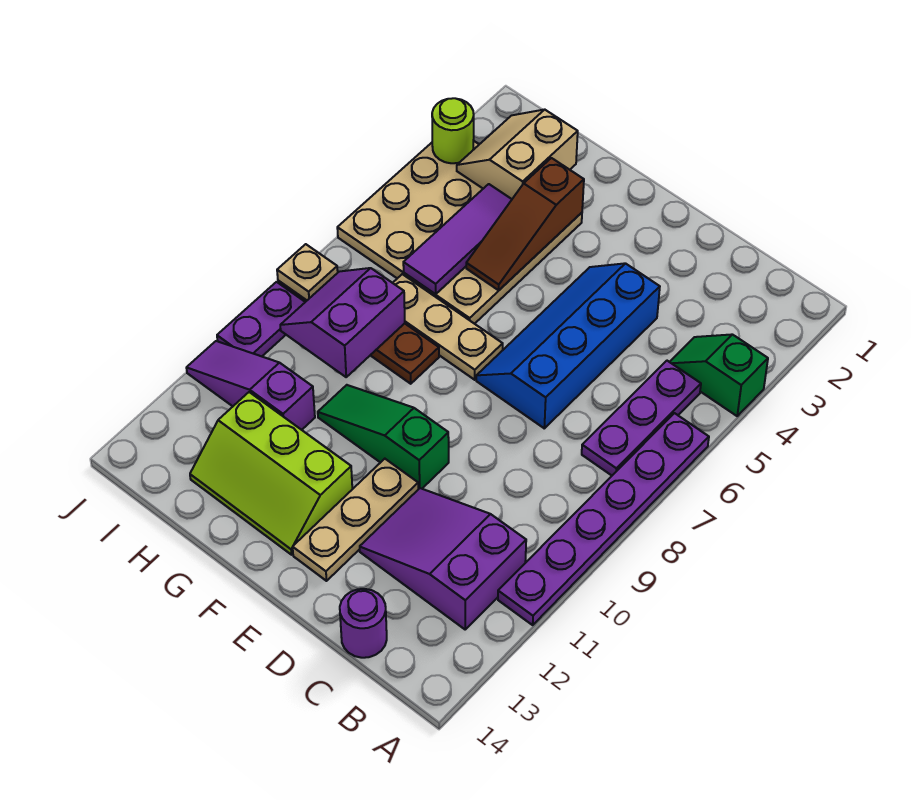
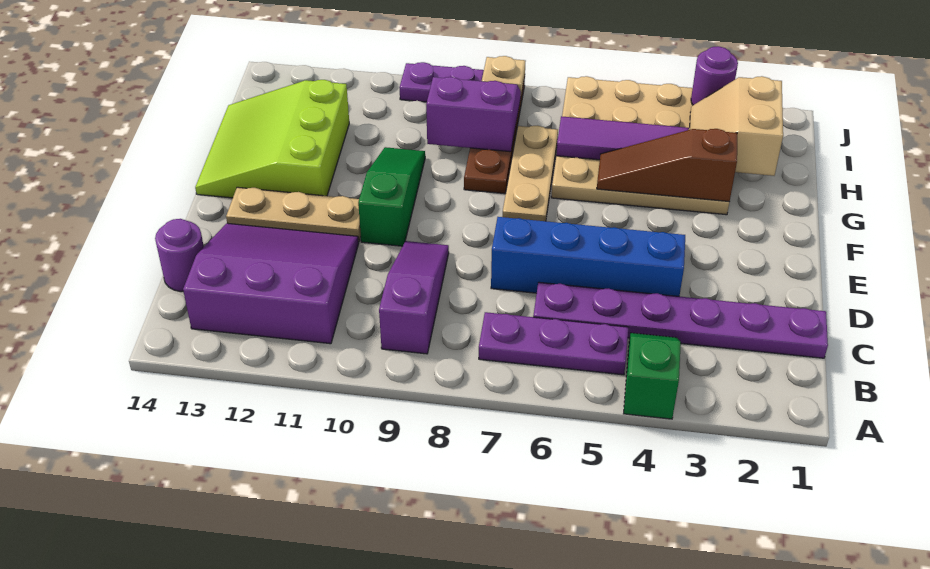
purple plate A6:A11 level 1 -> purple plate C1:C6 level 1
purple slope B11:D12 level 1 top B -> purple slope B11:D13 level 1 top B
lime slope F12:H13 level 1 top 12 -> lime slope F12:H14 level 1 top 12
tan slope H2:I3 level 2 top H -> tan slope H2:I3 level 2 top 2
purple slope H11:J11 level 1 top H -> purple slope B9:D9 level 1 top B
lime round brick J3 level 2 -> purple round brick J3 level 2

